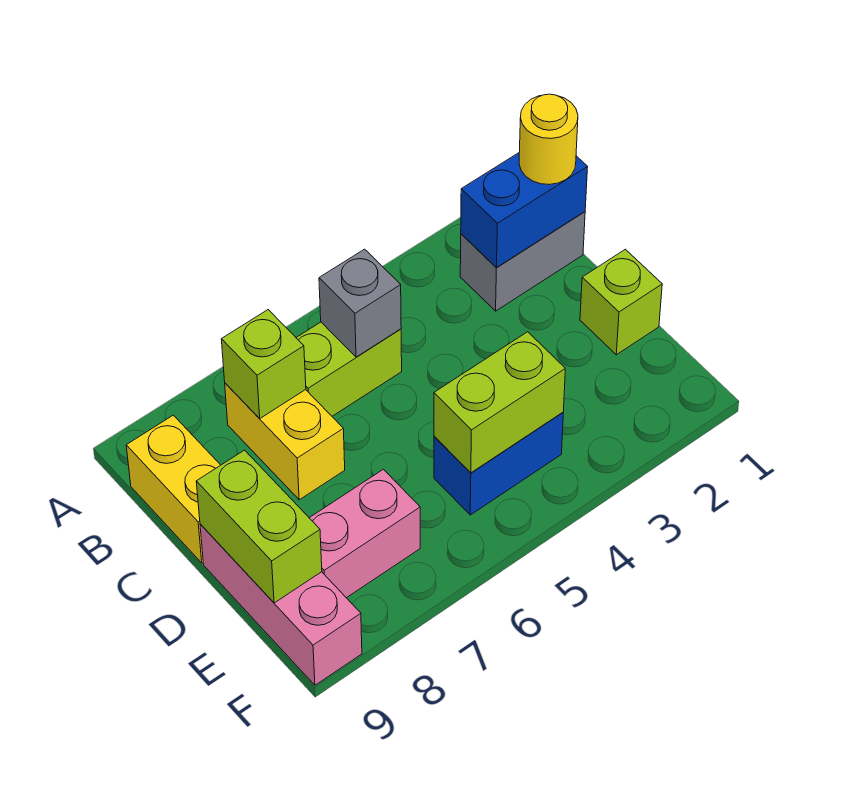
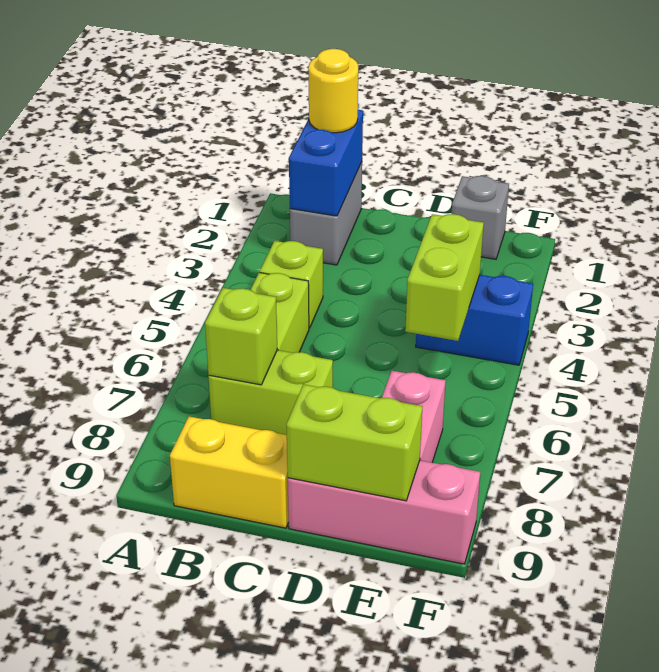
grey brick B5 level 2 -> grey brick E1 level 1
yellow brick B7:C7 level 1 -> lime brick B7:C7 level 1
lime brick D1 level 1 -> lime brick B4 level 1
blue brick E4:E5 level 1 -> blue brick E4:F4 level 1

